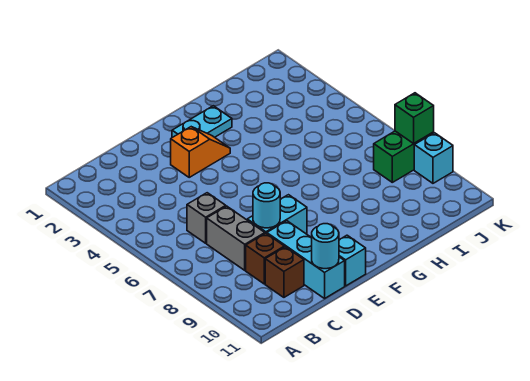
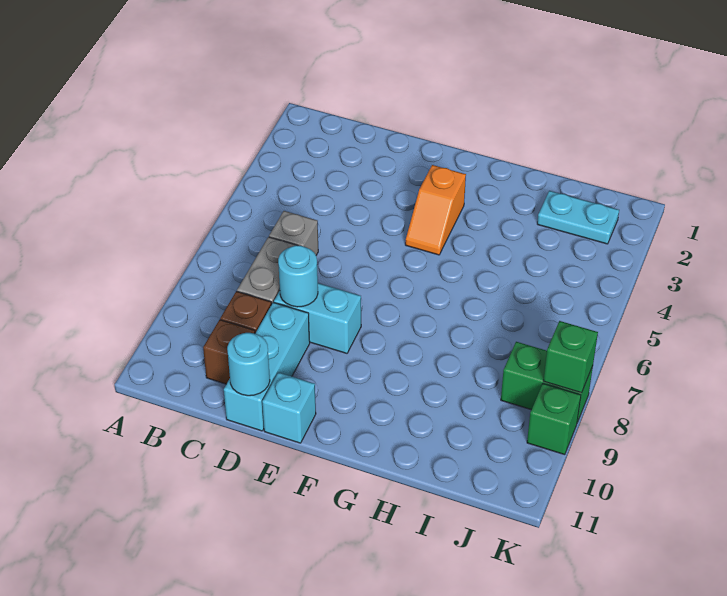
orange slope E3:F3 level 1 top E -> orange slope F3:F4 level 1 top 3
cyan plate F2:G2 level 1 -> cyan plate I2:J2 level 1
cyan brick K9 level 1 -> green brick K9 level 1

